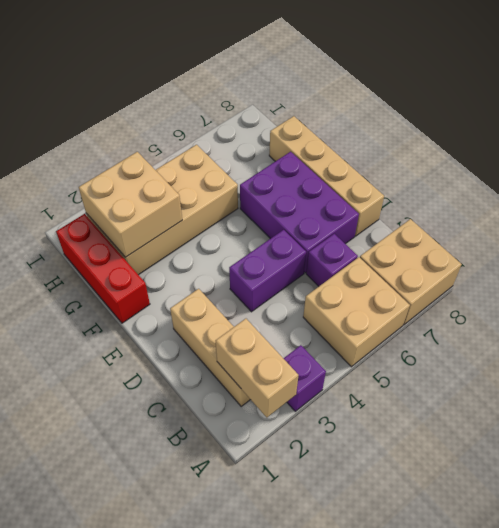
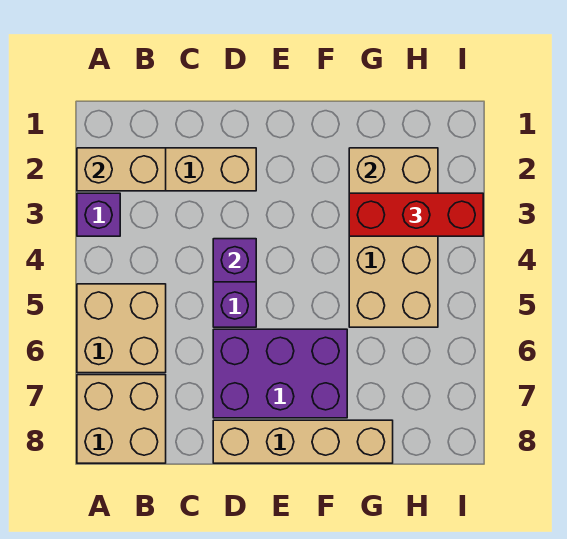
purple brick C6 level 1 -> purple brick D4 level 2
red brick F1:H1 level 1 -> red brick G3:I3 level 3

